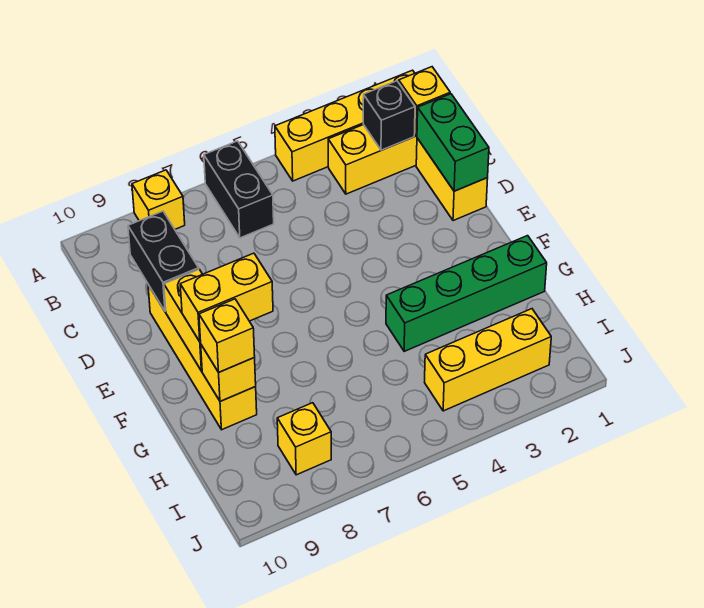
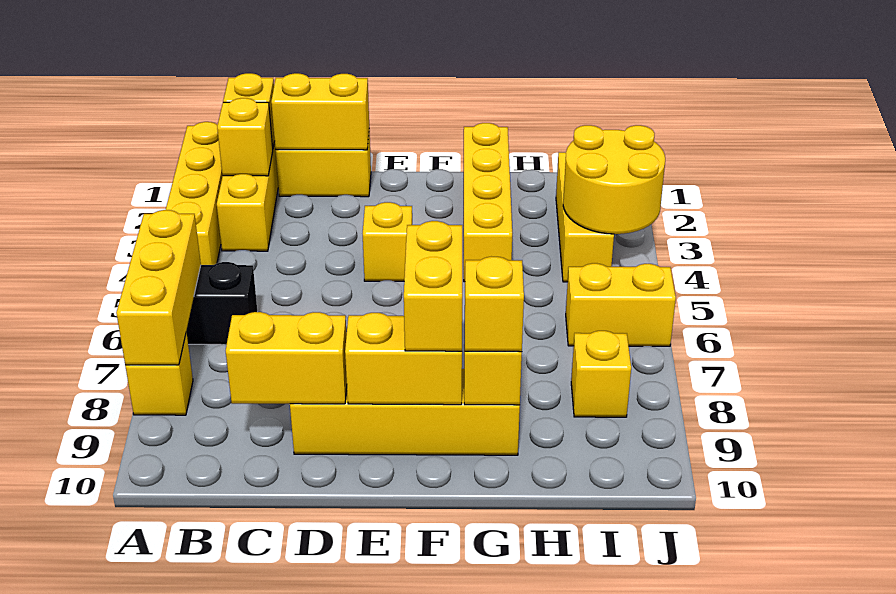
none -> yellow brick A6:A8 level 2
black brick B2 level 2 -> yellow brick B2 level 2
green brick C1:D1 level 2 -> yellow brick C1:D1 level 2
black brick C9:D9 level 2 -> yellow brick C9:D9 level 2
none -> yellow brick E4 level 1
green brick G1:G4 level 1 -> yellow brick G1:G4 level 1
none -> yellow round brick I3:J4 level 2
none -> yellow brick I6:J6 level 1

